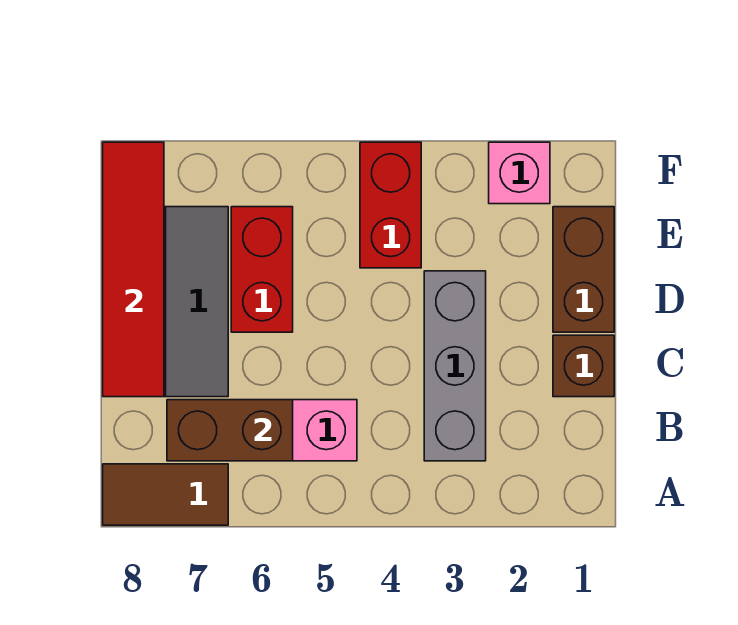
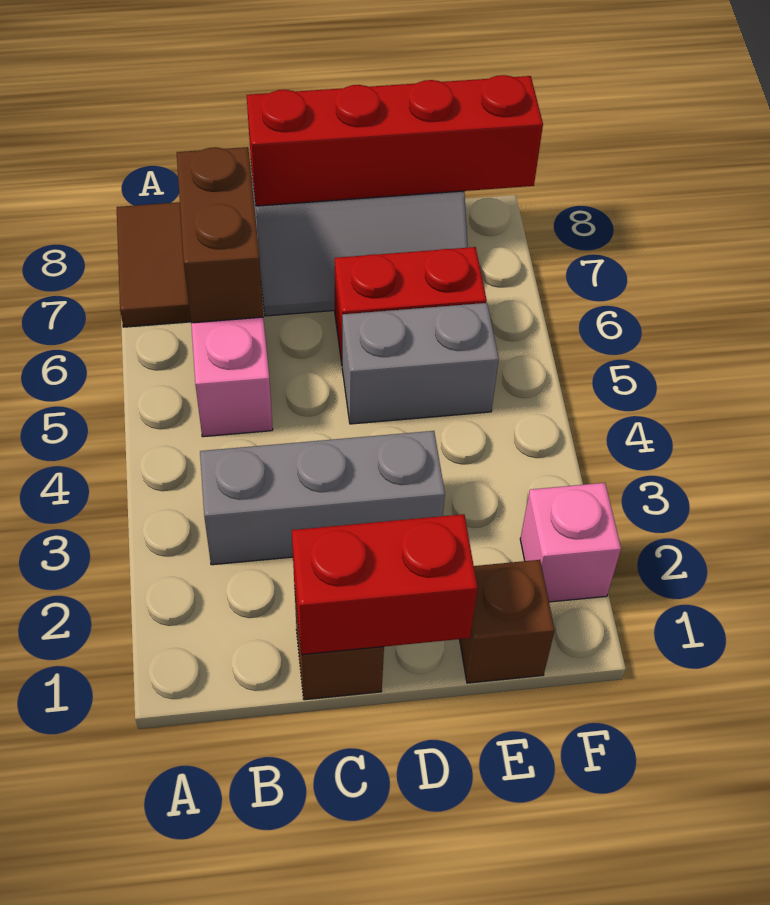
red tile C8:F8 level 2 -> red brick C8:F8 level 2
brown brick D1:E1 level 1 -> brown brick E1 level 1
none -> grey brick D5:E5 level 1
red brick E4:F4 level 1 -> red brick C1:D1 level 2

